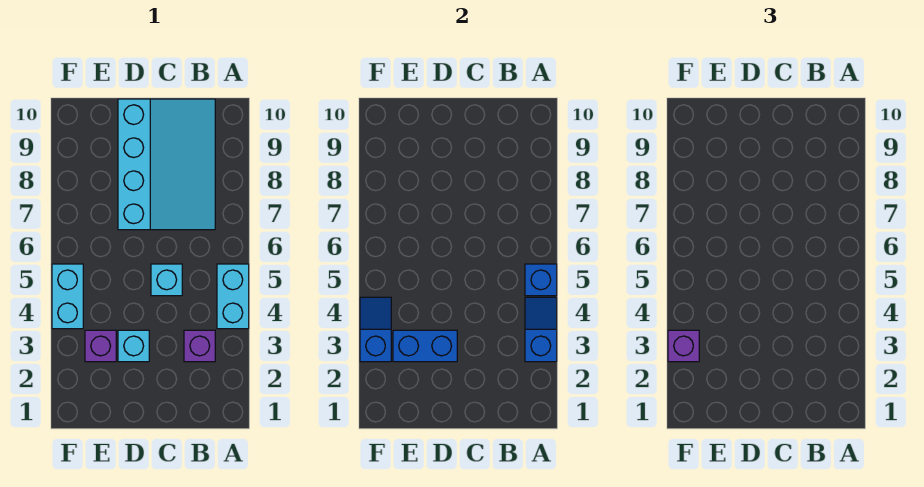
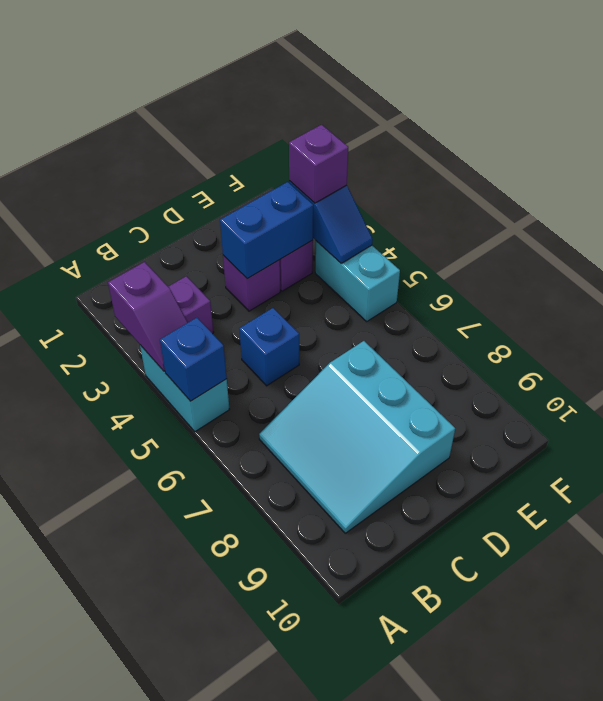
blue slope A3:A4 level 2 top 3 -> purple slope A3:A4 level 2 top 3
cyan slope B7:D10 level 1 top D -> cyan slope B7:D9 level 1 top D
cyan brick C5 level 1 -> blue brick C5 level 1
cyan brick D3 level 1 -> purple brick D3 level 1

